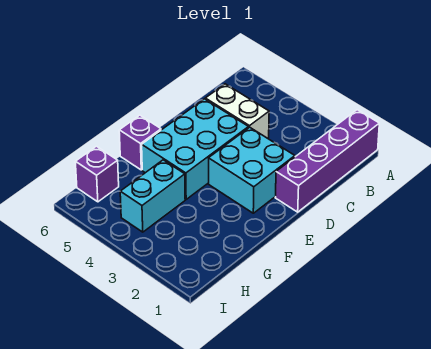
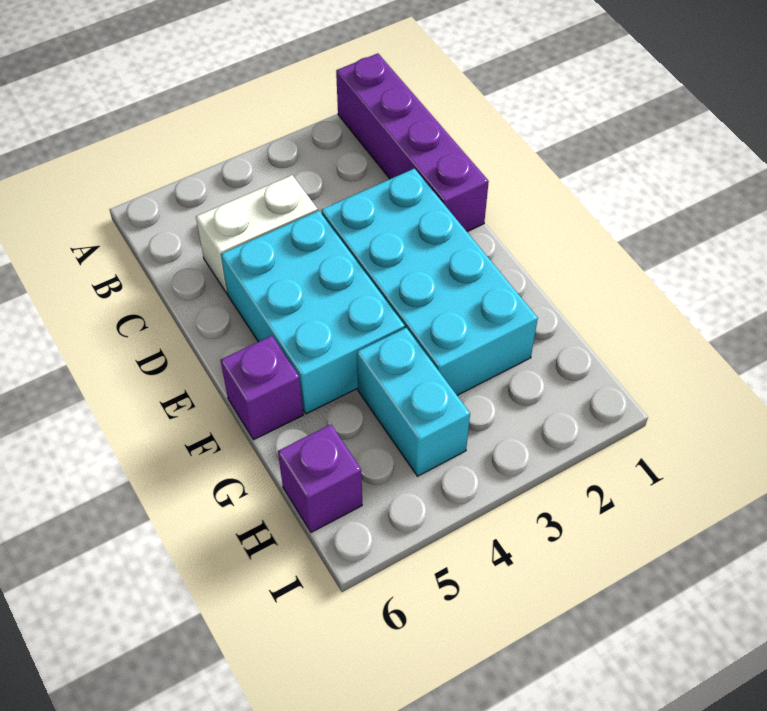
cyan brick D2:E3 level 1 -> cyan brick D2:G3 level 1

